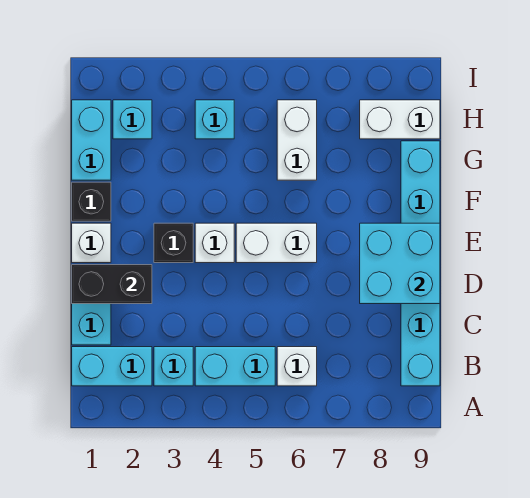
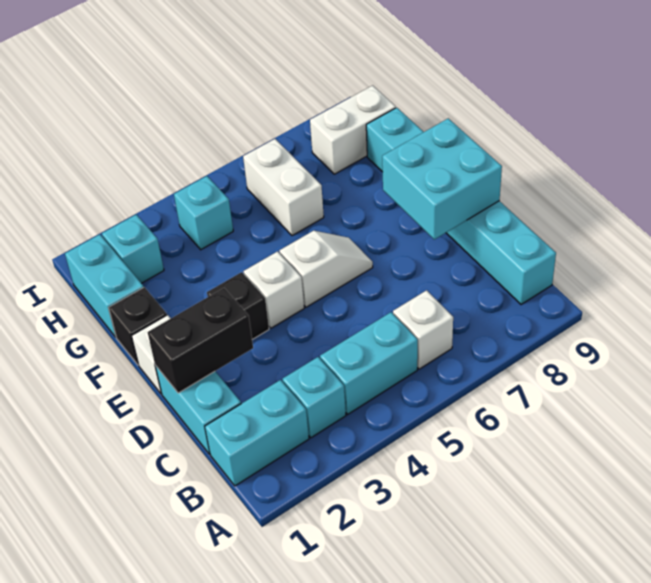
white brick E5:E6 level 1 -> white slope E5:E6 level 1 top 5

